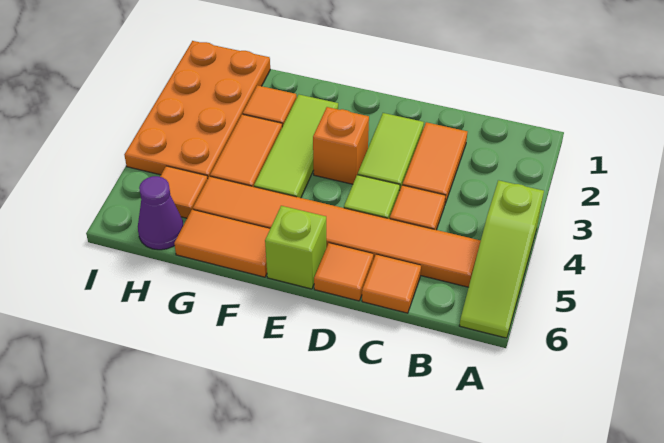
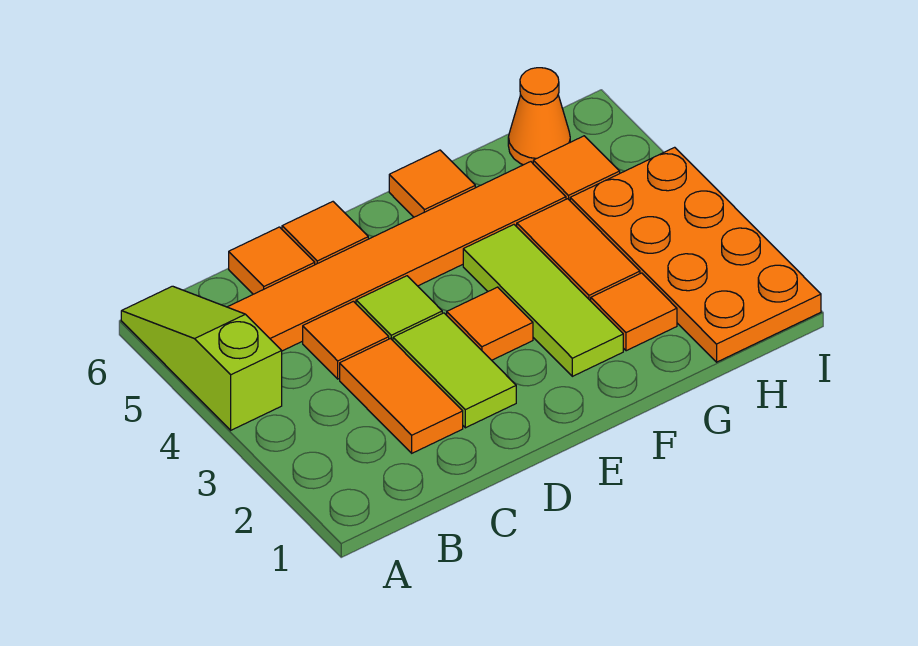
orange brick E3 level 1 -> orange tile E3 level 1
lime brick E6 level 1 -> none
orange tile F6:G6 level 1 -> orange tile F6 level 1
purple cone H6 level 1 -> orange cone H6 level 1

